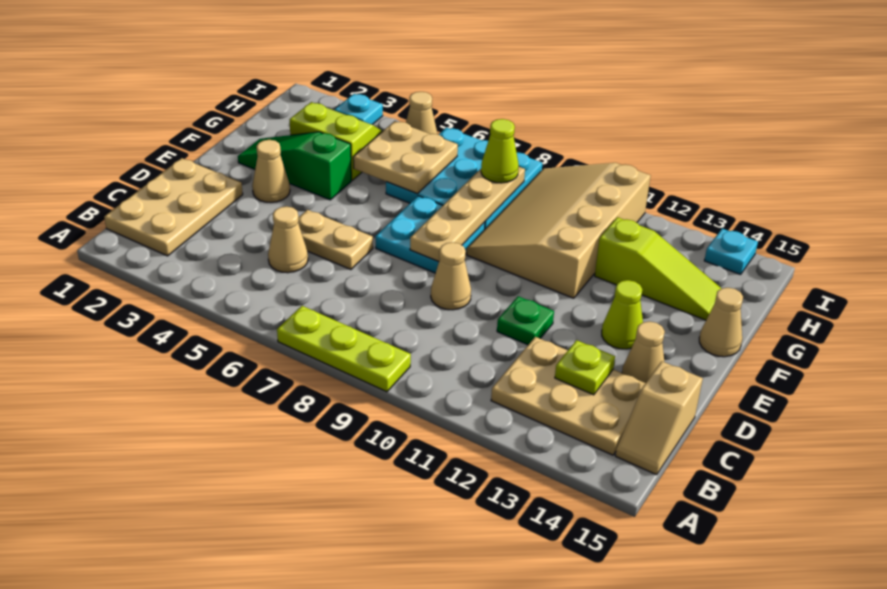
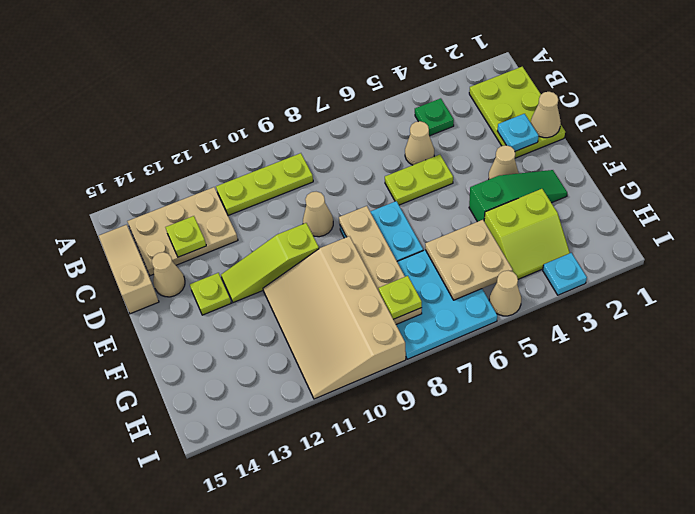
lime plate A7:A9 level 1 -> lime plate B9:B11 level 1
tan plate B1:D2 level 1 -> lime plate B1:D2 level 1
tan slope B15:C15 level 1 top C -> tan slope B15:D15 level 1 top D
tan plate D5:D6 level 1 -> lime plate D5:D6 level 1
green plate D11 level 1 -> green plate B4 level 1
lime cone E13 level 1 -> lime plate E13 level 1
tan slope F9:I11 level 1 top 11 -> tan slope F9:I11 level 1 top 9
tan cone F15 level 1 -> tan cone D1 level 2
lime slope G12:G14 level 1 top 12 -> lime slope E10:E12 level 1 top 10
lime cone H8 level 3 -> lime plate H8 level 3
cyan plate I14 level 1 -> cyan plate D2 level 2

